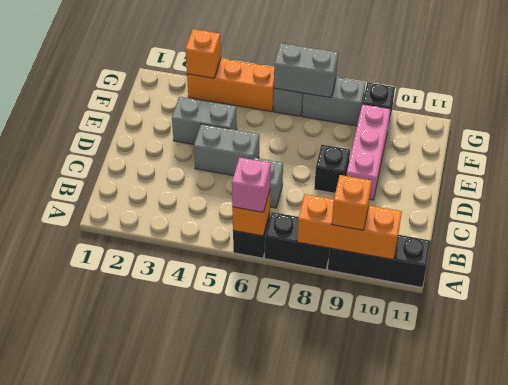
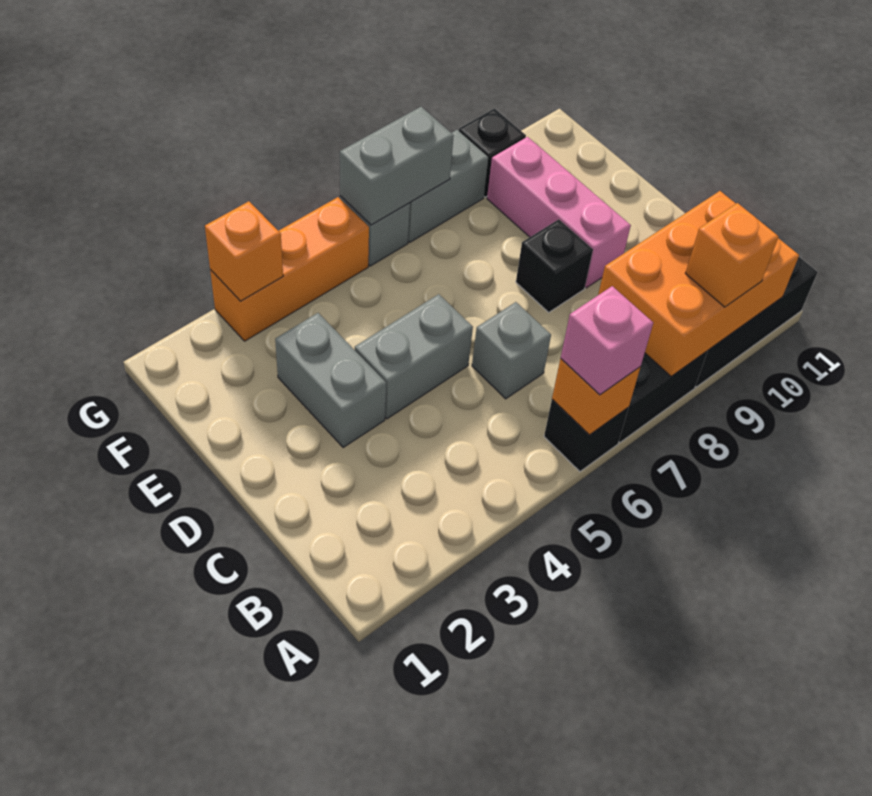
orange brick A8:A10 level 2 -> orange brick A8:B10 level 2
grey brick E3:E4 level 1 -> grey brick D3:E3 level 1

